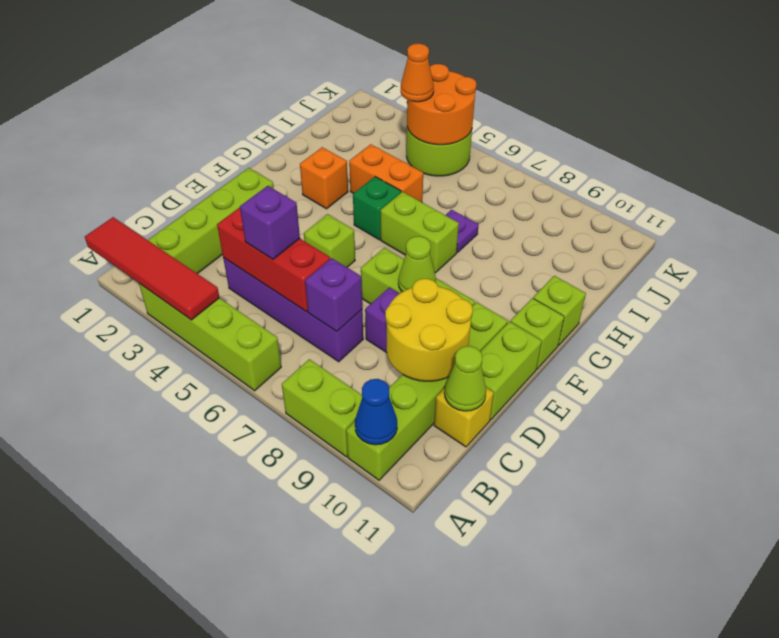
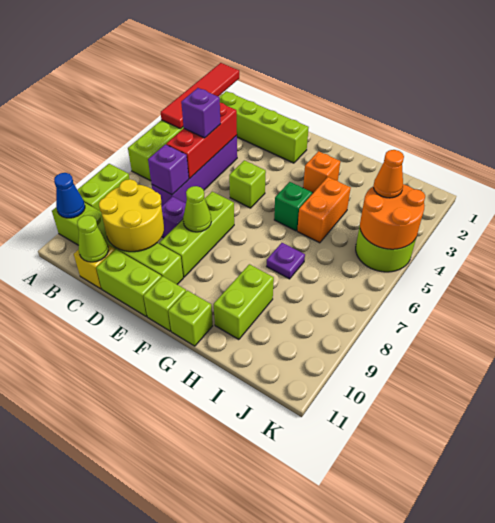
lime brick G6:G7 level 1 -> lime brick H9:H10 level 1

